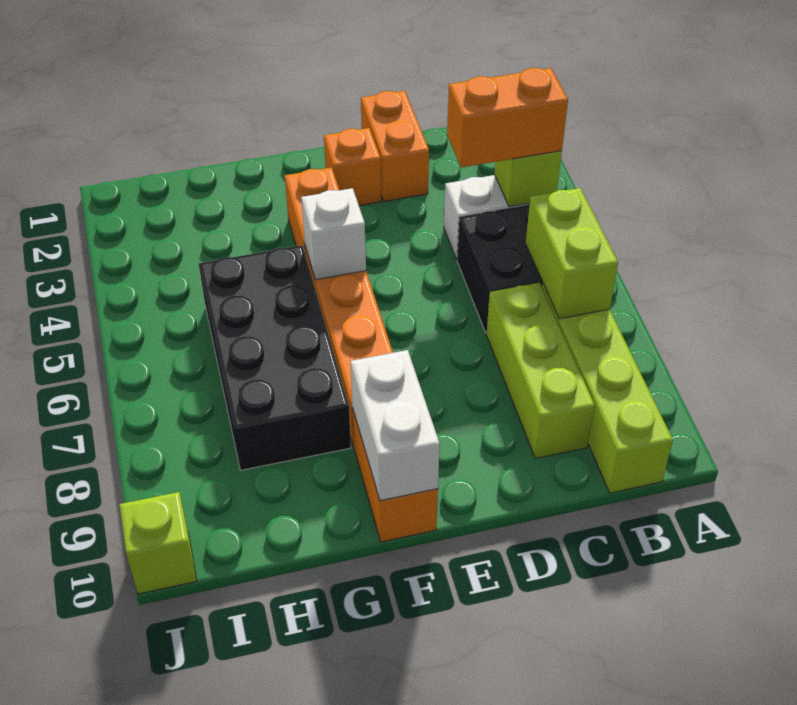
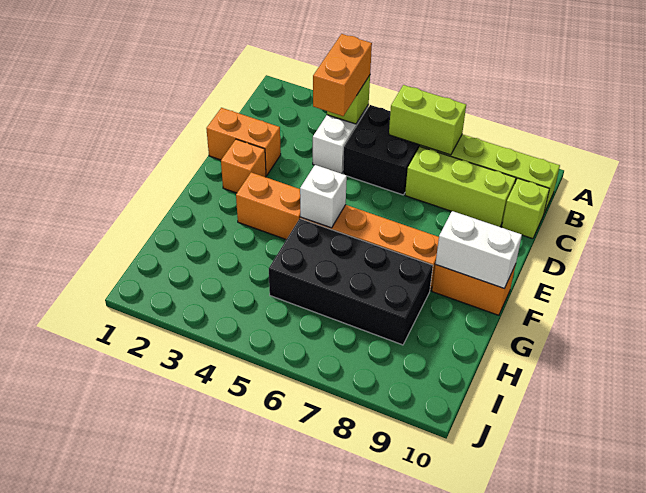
lime brick J10 level 1 -> lime brick C10 level 1

